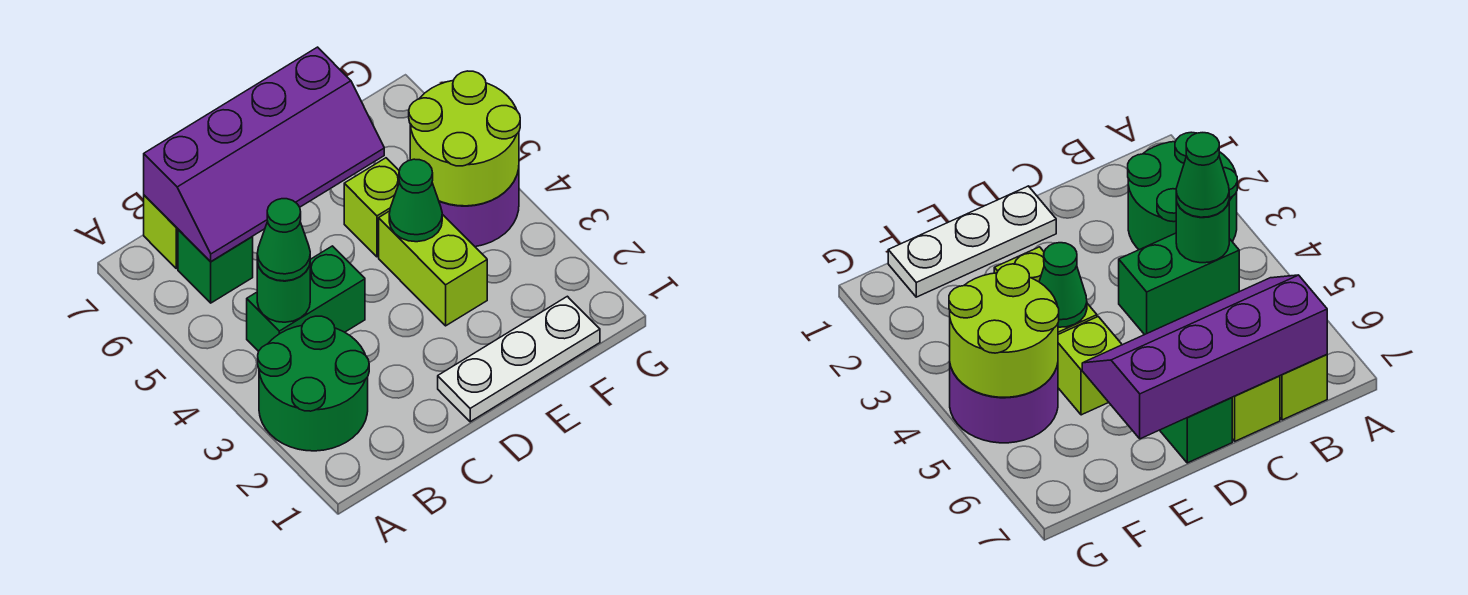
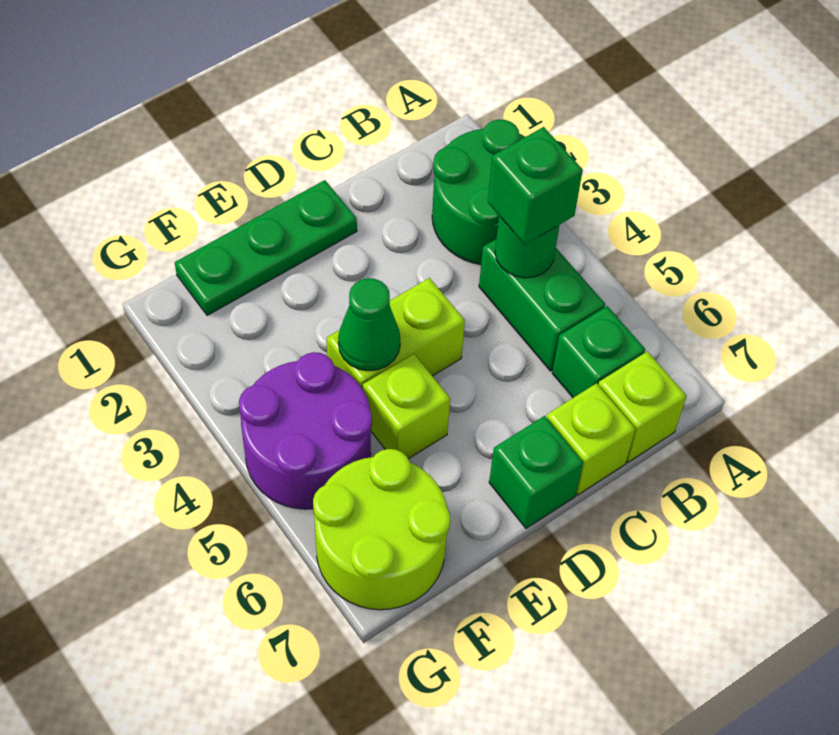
green brick B4:C4 level 1 -> green brick B4:B5 level 1
green cone B4 level 3 -> green brick B4 level 3
purple slope B6:E7 level 2 top 7 -> none
white plate D1:F1 level 1 -> green plate D1:F1 level 1
lime brick E3:E4 level 1 -> lime brick D4:E4 level 1
lime round brick F4:G5 level 2 -> lime round brick F6:G7 level 1

